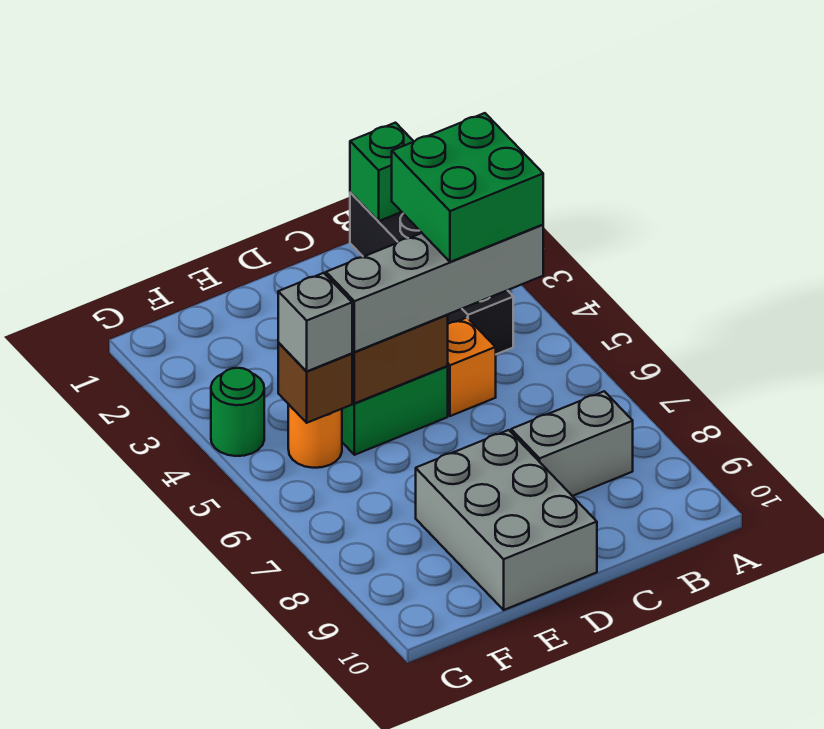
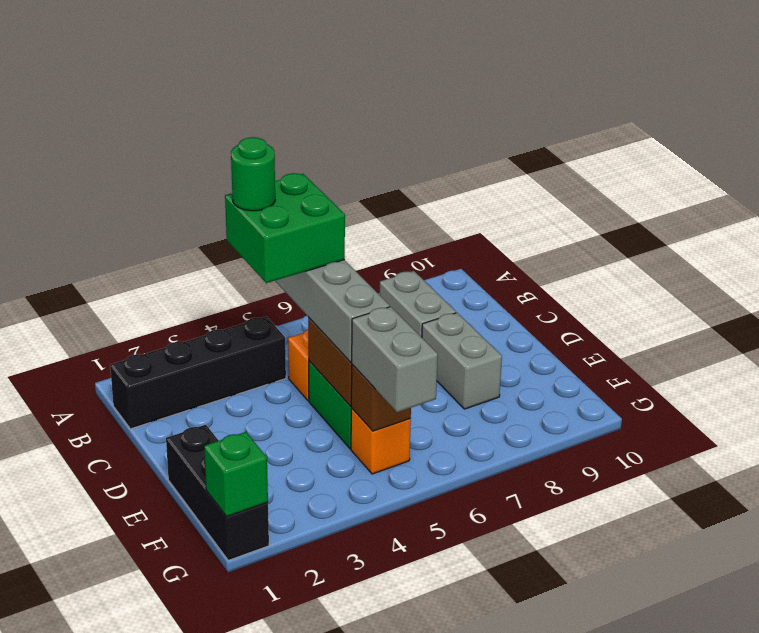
green brick B1 level 2 -> green brick G1 level 2
grey brick D8:E10 level 1 -> grey brick D8:E8 level 1
none -> black brick E1:G1 level 1
orange round brick F5 level 1 -> orange brick F5 level 1
grey brick F5 level 3 -> grey brick F5:G5 level 3
green round brick G4 level 1 -> green round brick B4 level 5

